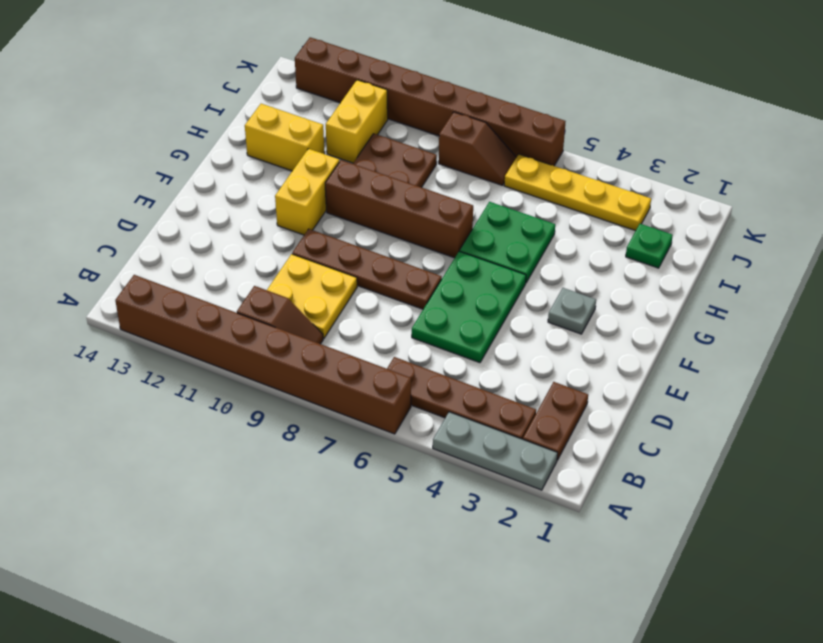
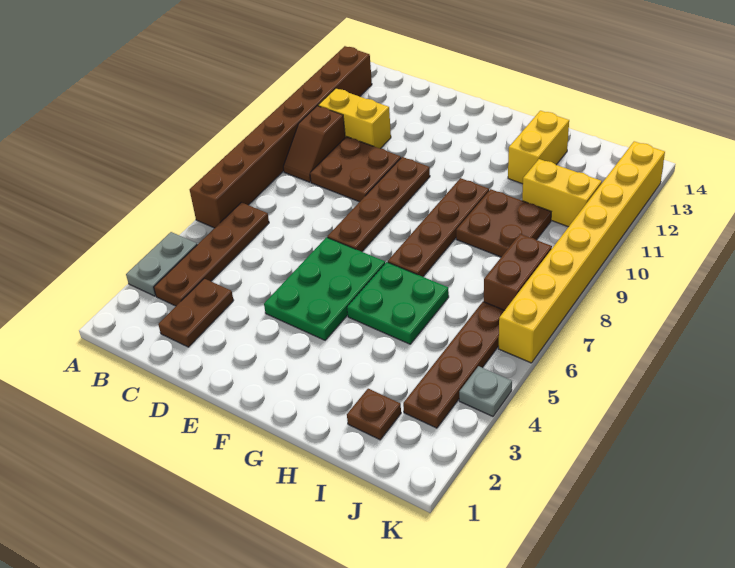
grey plate A2:A4 level 1 -> grey plate A3:A4 level 1
brown plate B2:C2 level 1 -> brown plate C2:C3 level 1
yellow plate C9:D10 level 1 -> brown plate C9:D10 level 1
green plate D5:F6 level 1 -> green plate E4:F6 level 1
grey plate F3 level 1 -> grey plate K4 level 1
yellow brick F11:G11 level 1 -> yellow brick B11:C11 level 1
brown brick G7:G10 level 1 -> brown plate G7:G10 level 1
green plate I2 level 1 -> brown plate I2 level 1
yellow plate J3:J6 level 1 -> brown plate J3:J6 level 1
brown slope J7:J8 level 1 top 8 -> brown brick J7:J8 level 1
brown brick K6:K13 level 1 -> yellow brick K6:K13 level 1

